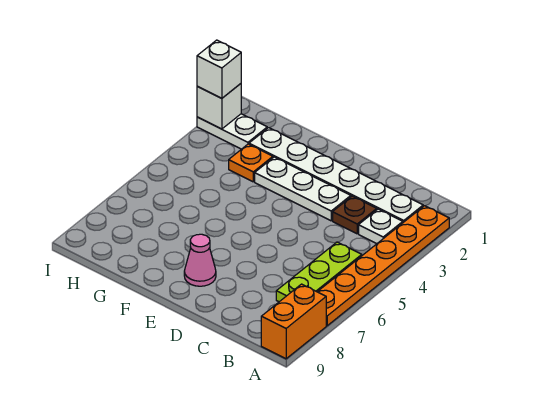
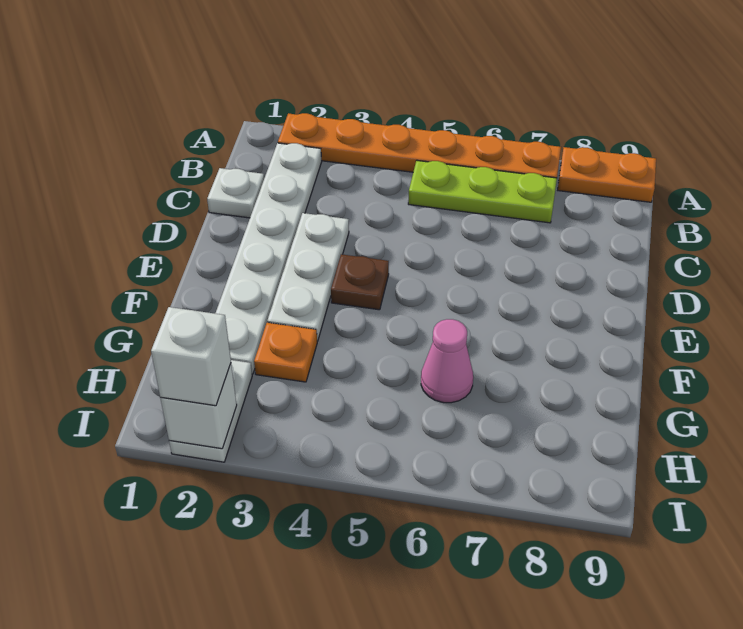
orange brick A8:A9 level 1 -> orange plate A8:A9 level 1
white plate B3 level 1 -> white plate C1 level 1
brown plate C3 level 1 -> brown plate E4 level 1
pink cone E8 level 1 -> pink cone G6 level 1

